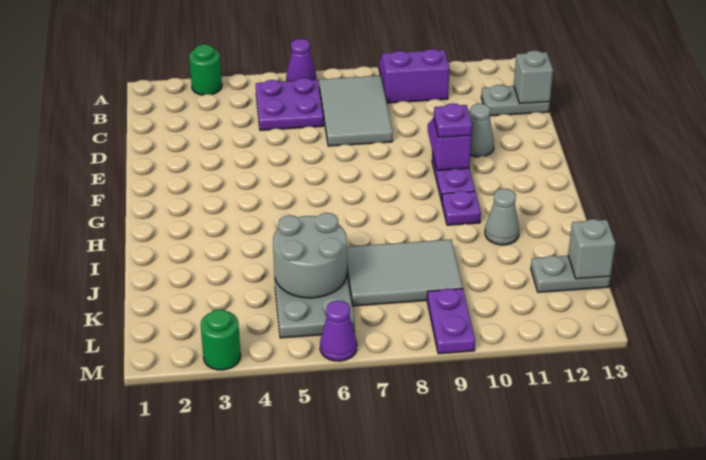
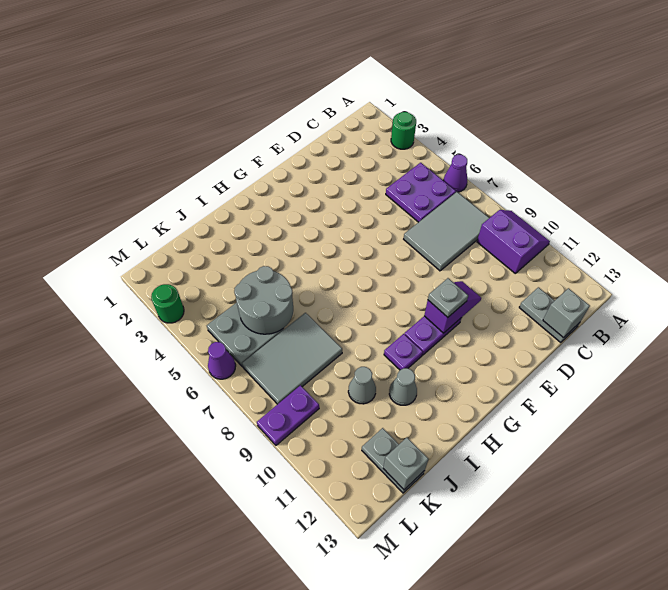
grey cone E11 level 1 -> grey cone J10 level 1
purple plate F10 level 3 -> grey plate F10 level 3
grey tile J7:K9 level 1 -> grey tile J7:L8 level 1

